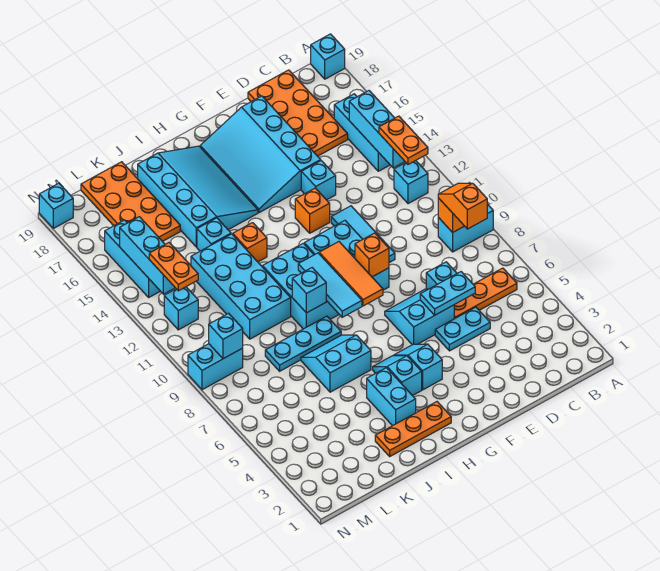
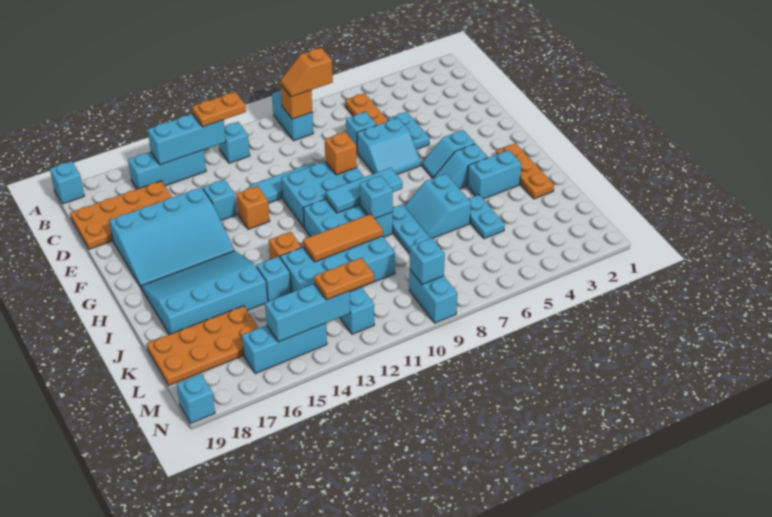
cyan plate D6:E6 level 2 -> cyan plate J5:K5 level 1
cyan slope E6:F7 level 1 top 6 -> cyan slope E6:F7 level 1 top E
orange tile G8:G10 level 2 -> orange tile J10:J12 level 2

